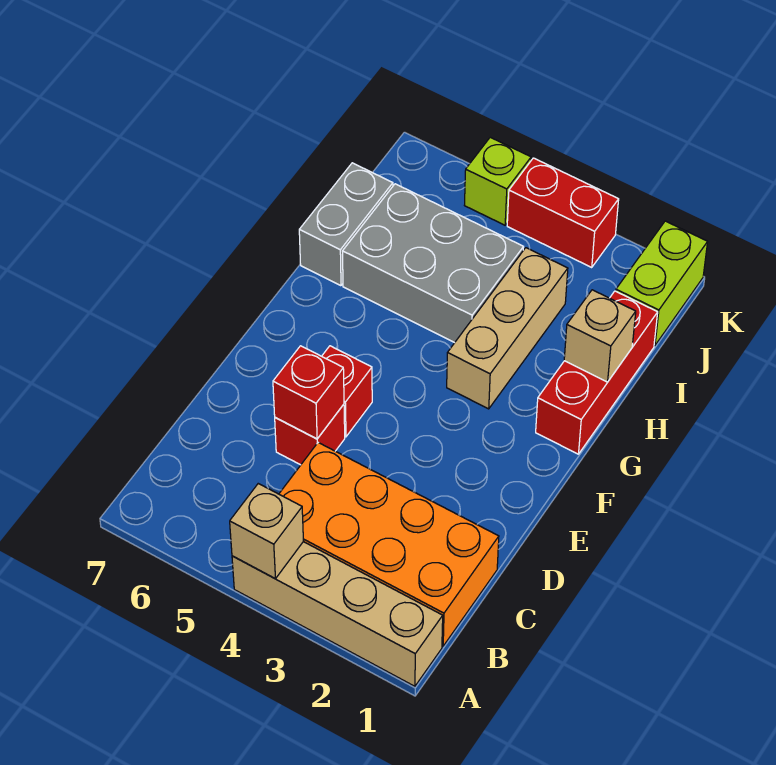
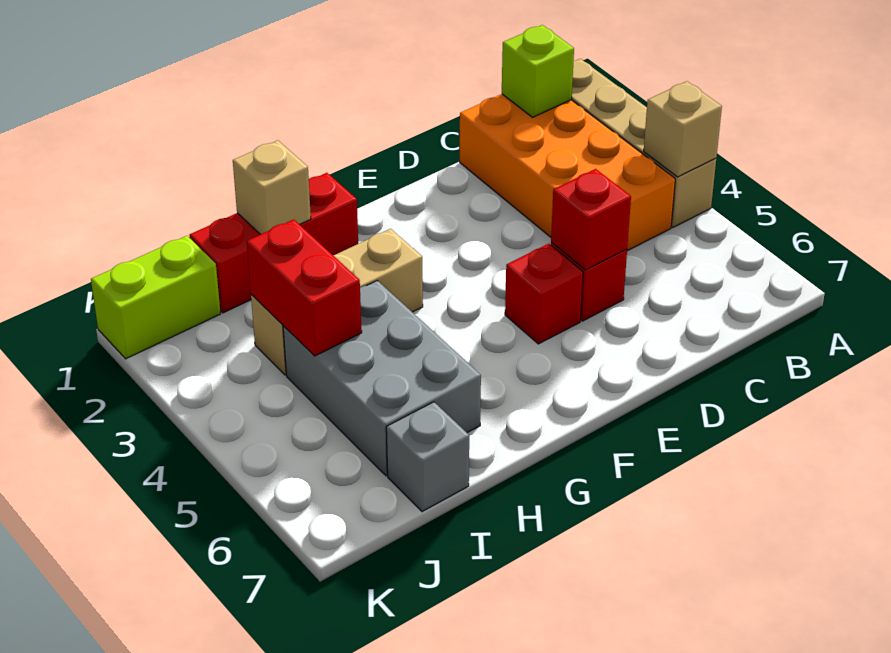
grey brick H7:I7 level 1 -> grey brick I7 level 1
red brick K3:K4 level 1 -> red brick I3:I4 level 2
lime brick K5 level 1 -> lime brick B1 level 2

